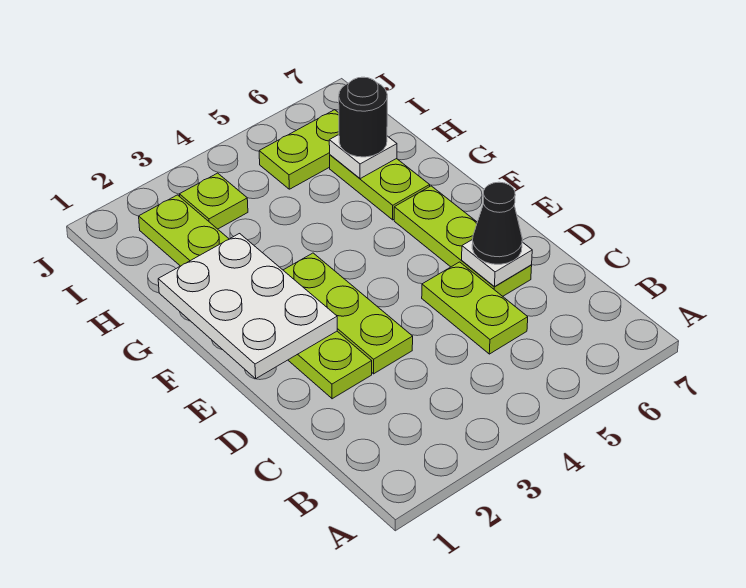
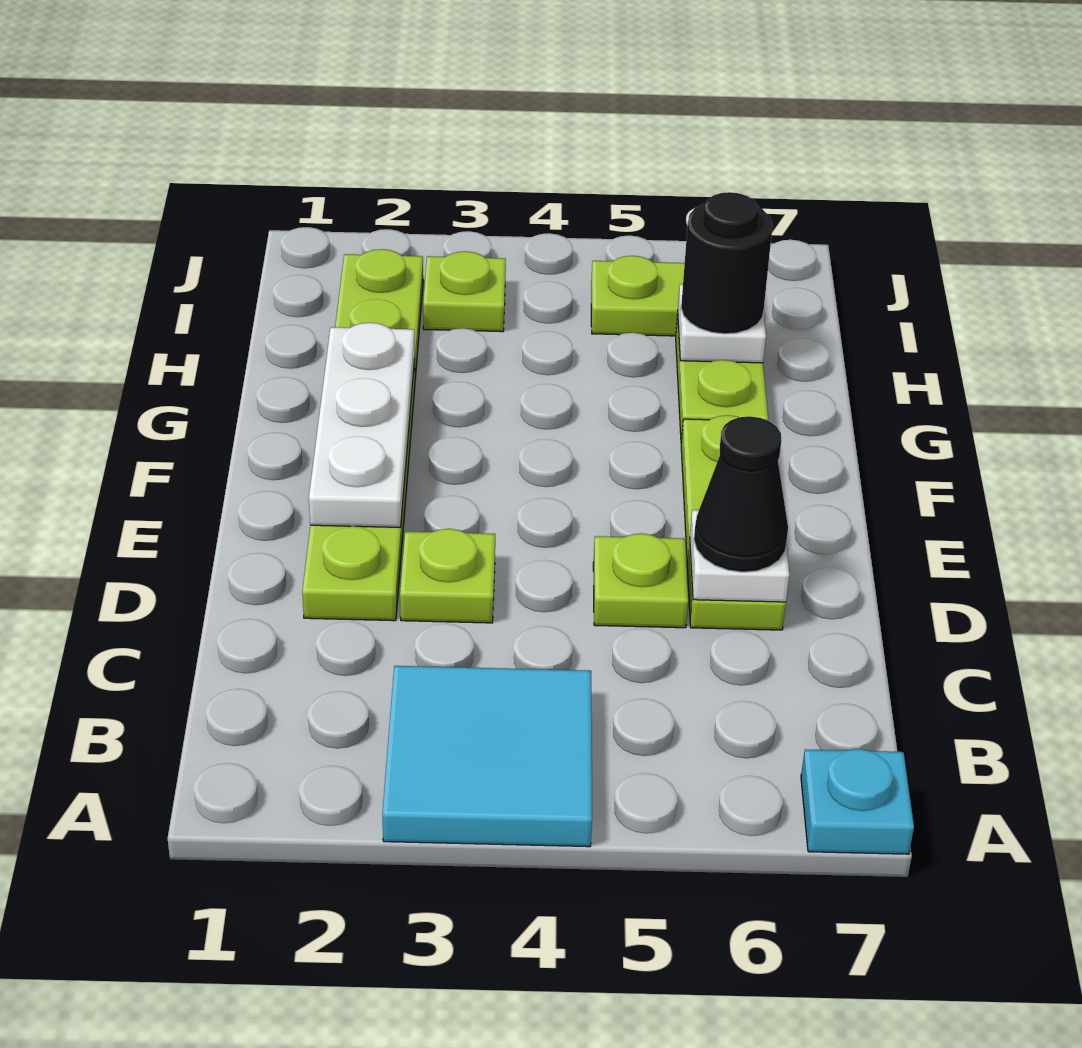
none -> cyan tile A3:B4 level 1
none -> cyan plate A7 level 1
lime plate C5:D5 level 1 -> lime plate D5 level 1
lime plate D3:F3 level 1 -> lime plate D3 level 1
white plate E1:G2 level 2 -> white plate E2:G2 level 2

